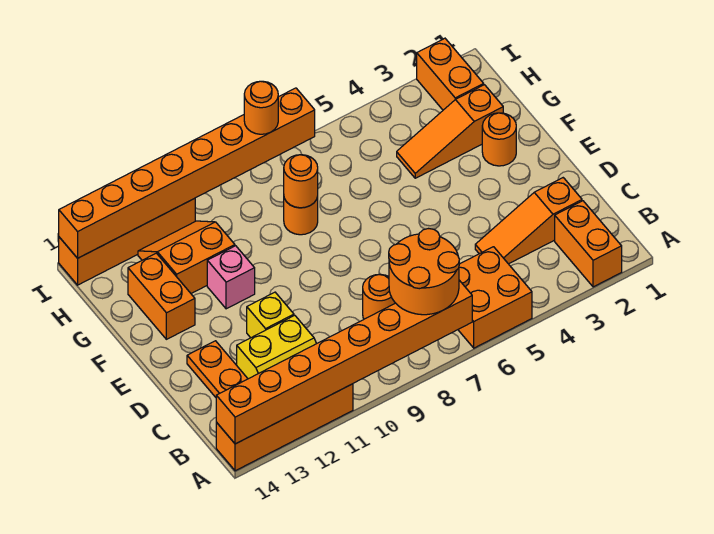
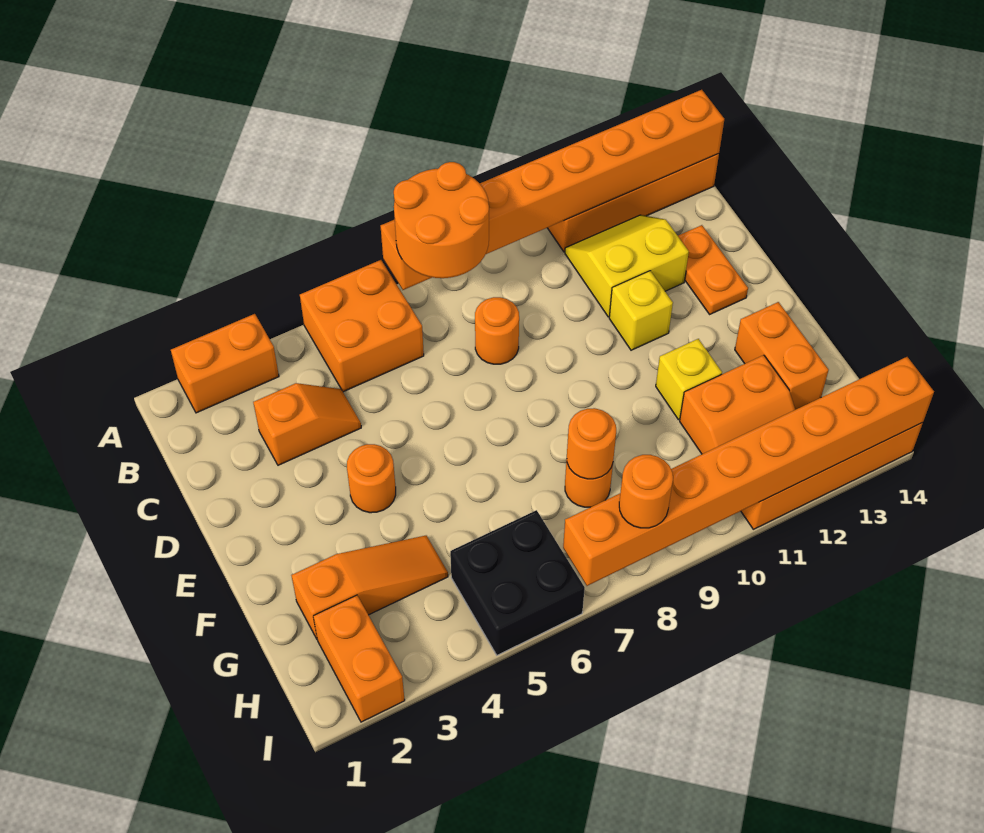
orange brick A2:B2 level 1 -> orange brick A2:A3 level 1
orange slope C2:C4 level 1 top 2 -> orange slope C3:C4 level 1 top 3
orange round brick F2 level 1 -> orange round brick E4 level 1
pink brick F11 level 1 -> yellow brick F11 level 1
none -> black brick H5:I6 level 1

